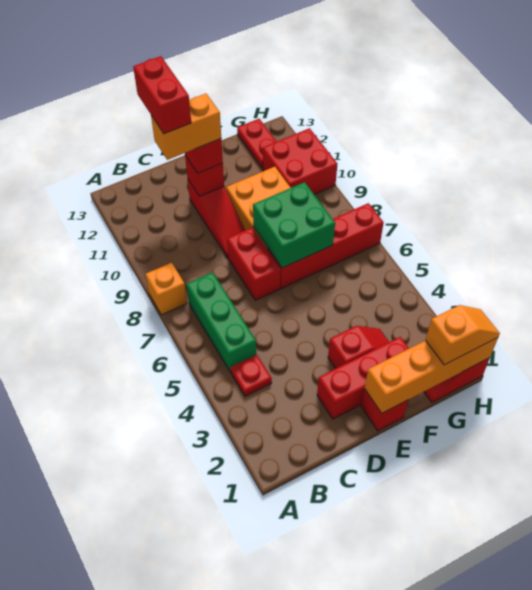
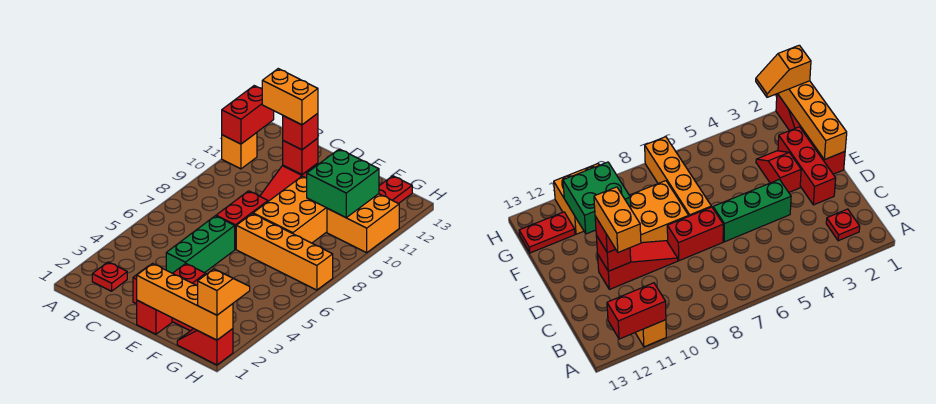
orange brick A8 level 1 -> orange brick A11 level 1
red plate B4 level 1 -> red plate B2 level 1
green brick B5:B7 level 1 -> green brick D4:D6 level 1
red brick C11:C12 level 5 -> red brick A11:A12 level 2
red brick E7:H7 level 1 -> orange brick E7:H7 level 1
green brick E7:F8 level 2 -> green brick F10:G11 level 2
orange slope G1:H1 level 3 top G -> orange slope H1:H2 level 3 top 1
red brick G10:H11 level 1 -> orange brick G10:H11 level 1

